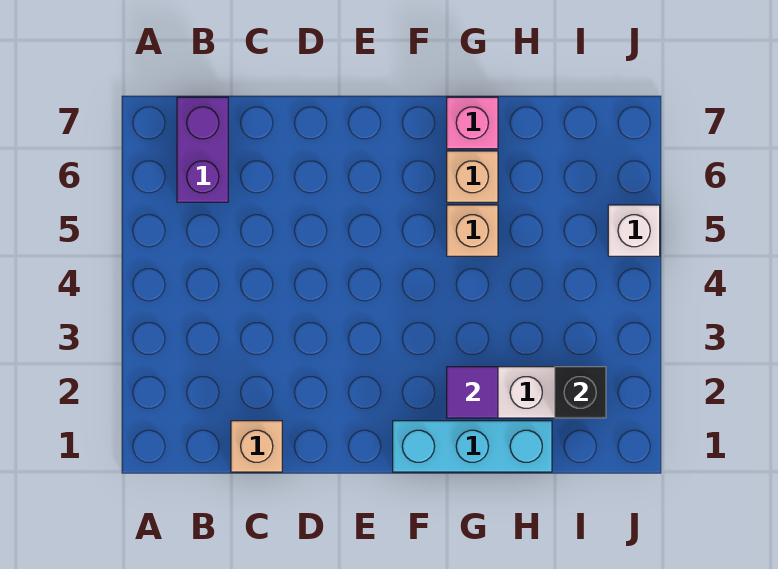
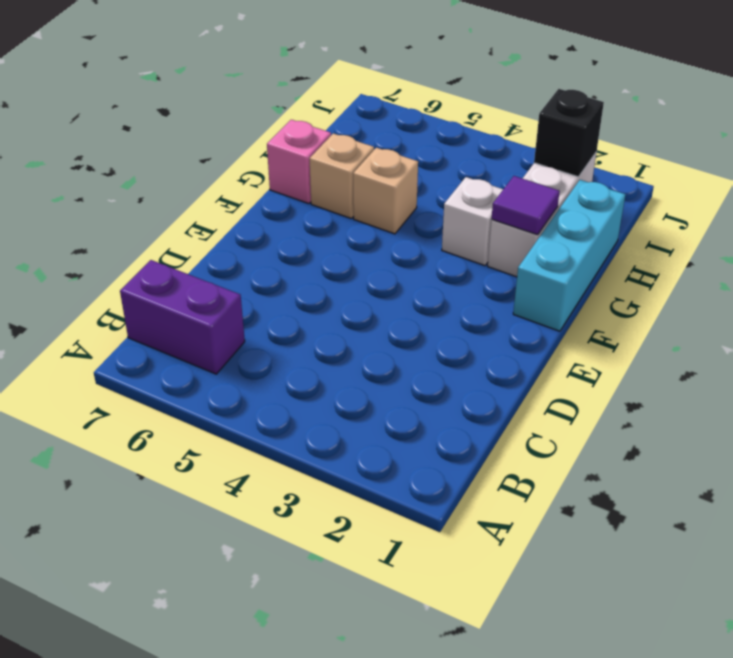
tan brick C1 level 1 -> none
white brick J5 level 1 -> white brick G3 level 1

